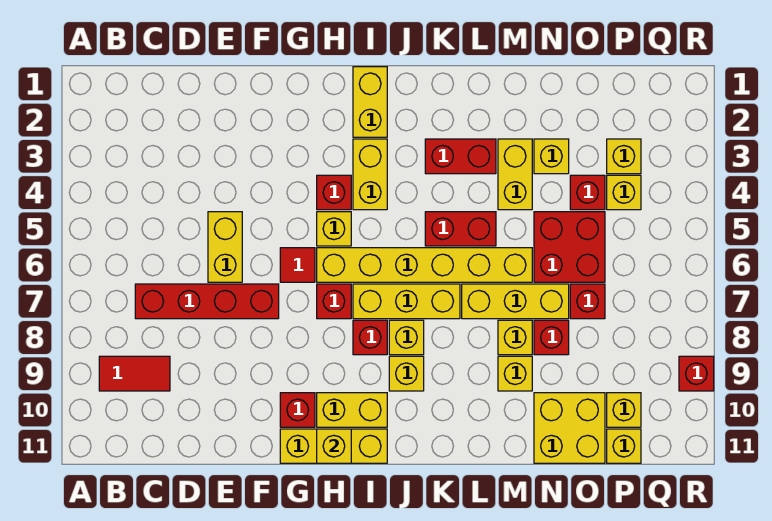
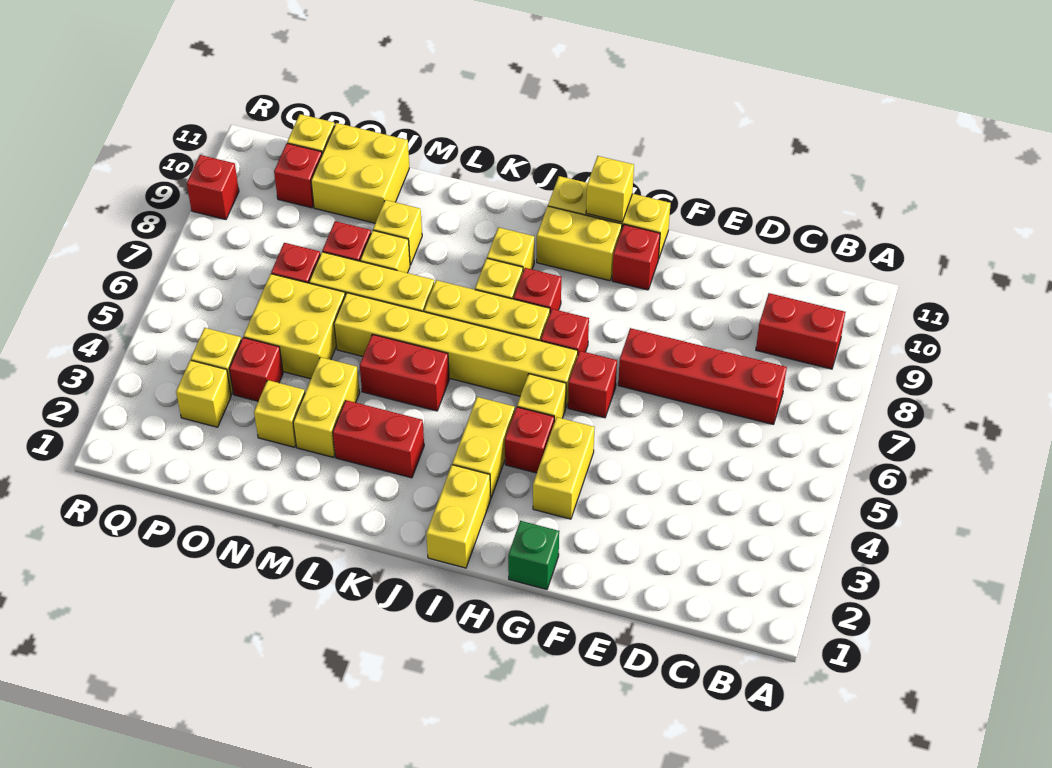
red tile B9:C9 level 1 -> red brick B9:C9 level 1
yellow brick E5:E6 level 1 -> yellow brick G3:G4 level 1
none -> green brick G1 level 1
red tile G6 level 1 -> red brick G6 level 1
red brick N5:O6 level 1 -> yellow brick N5:O6 level 1
yellow brick P10 level 1 -> red brick P10 level 1

